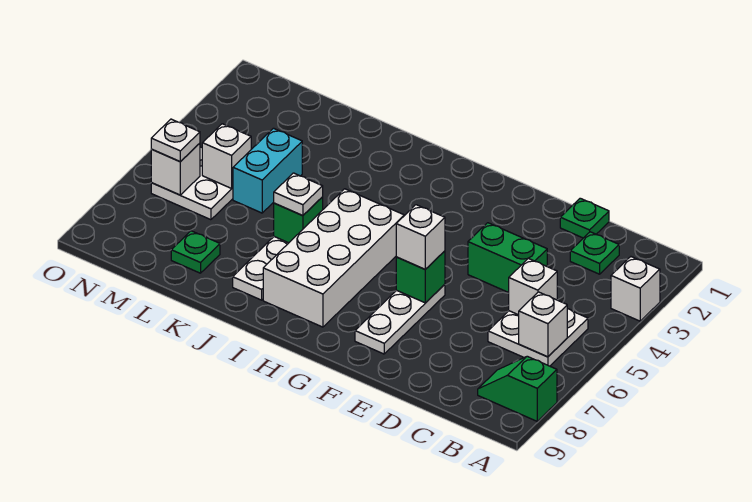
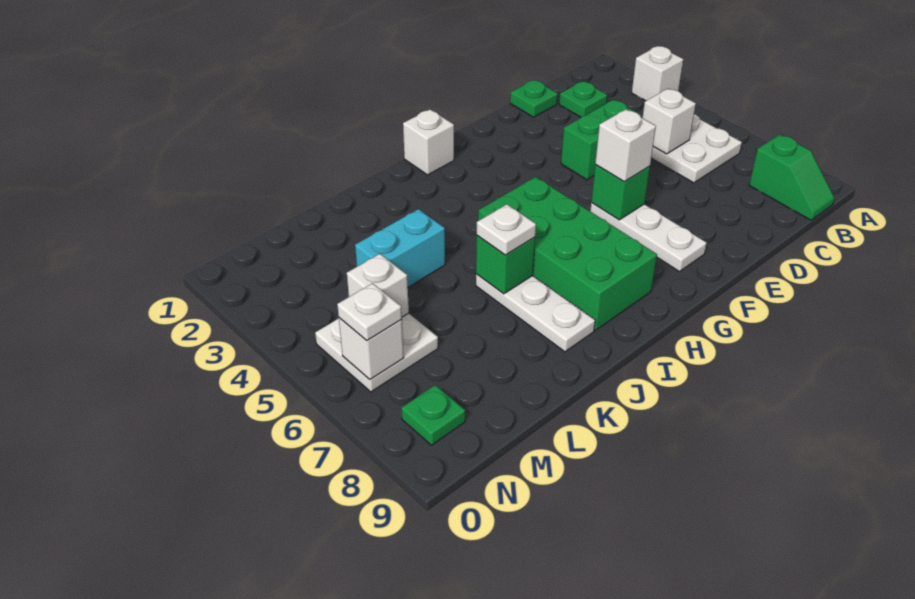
green slope A8:B8 level 1 top A -> green slope B8:B9 level 1 top 8
white brick B6 level 2 -> white brick H1 level 1
white brick H5:I8 level 1 -> green brick H5:I8 level 1
cyan brick L4:L5 level 1 -> cyan brick K4:L4 level 1
green plate L8 level 1 -> green plate N8 level 1

